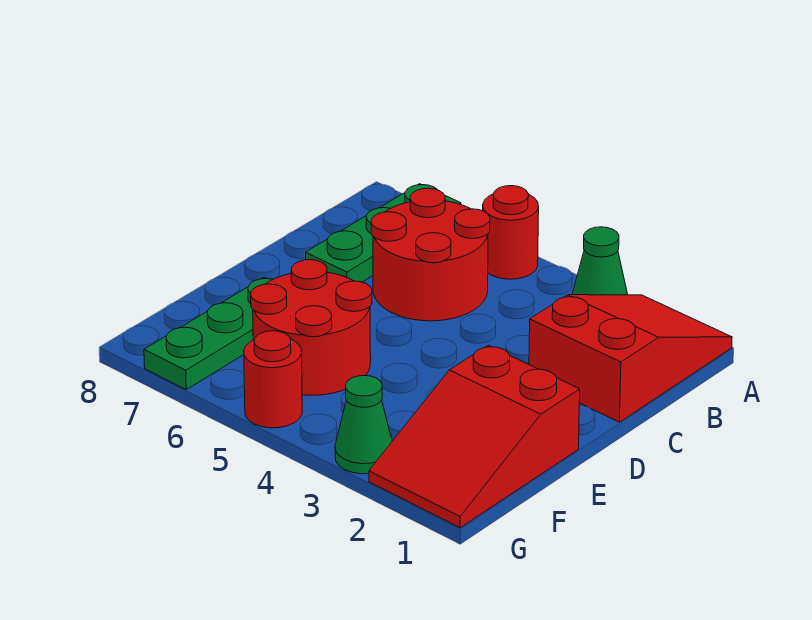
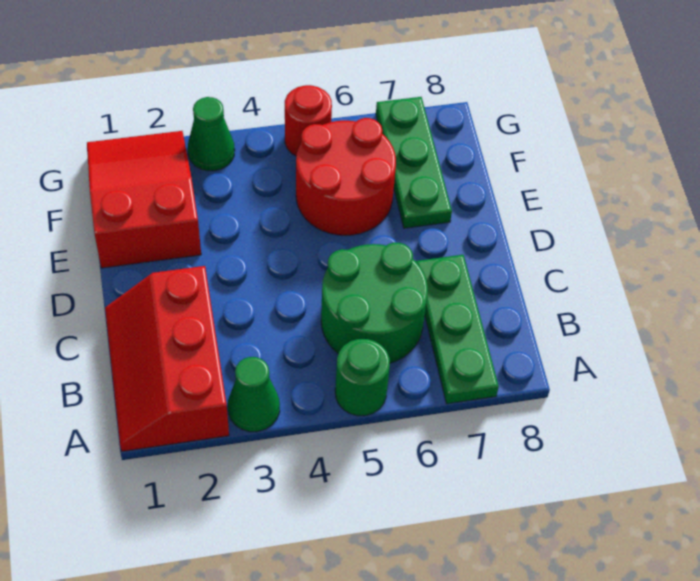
red slope A1:C2 level 1 top C -> red slope A1:C2 level 1 top 2
red round brick A5 level 1 -> green round brick A5 level 1
red round brick B5:C6 level 1 -> green round brick B5:C6 level 1

